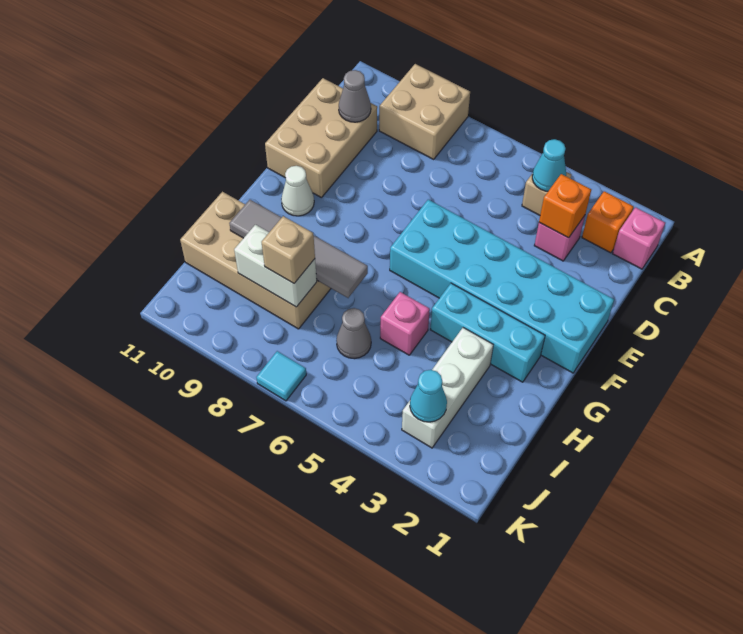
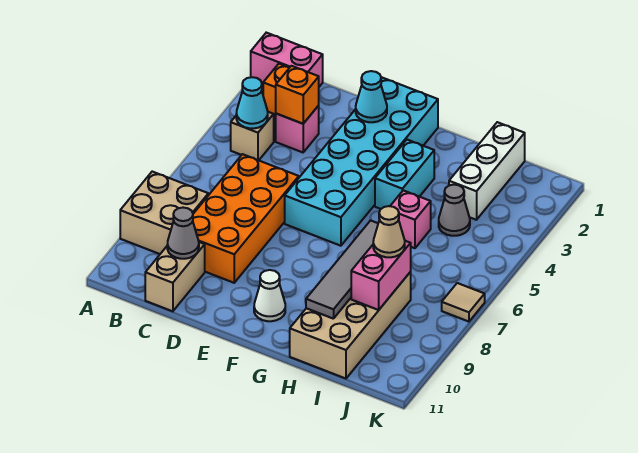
pink brick B1 level 1 -> pink brick A1:B1 level 1
none -> orange brick C6:D9 level 1
tan brick C10:E11 level 1 -> tan brick C10:C11 level 1
cyan brick G2:G4 level 1 -> cyan brick G3:G4 level 1
white brick H3:J3 level 1 -> white brick I1:I3 level 1
grey cone I6 level 1 -> grey cone I4 level 1
white brick I8:I9 level 2 -> pink brick I8:I9 level 2
tan brick I8 level 3 -> tan cone I8 level 3
cyan cone J3 level 2 -> cyan cone E2 level 2
cyan tile K7 level 1 -> tan tile K7 level 1

